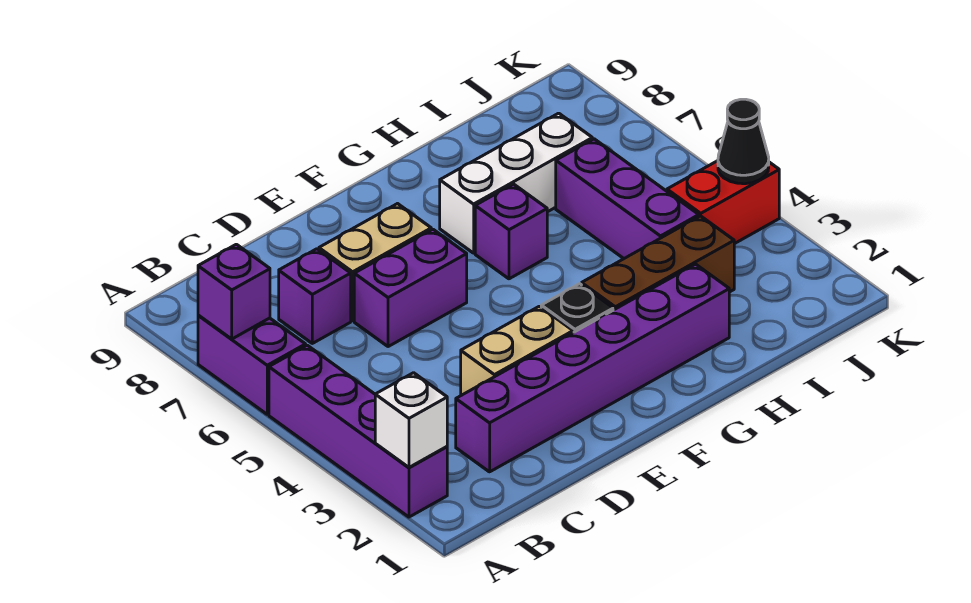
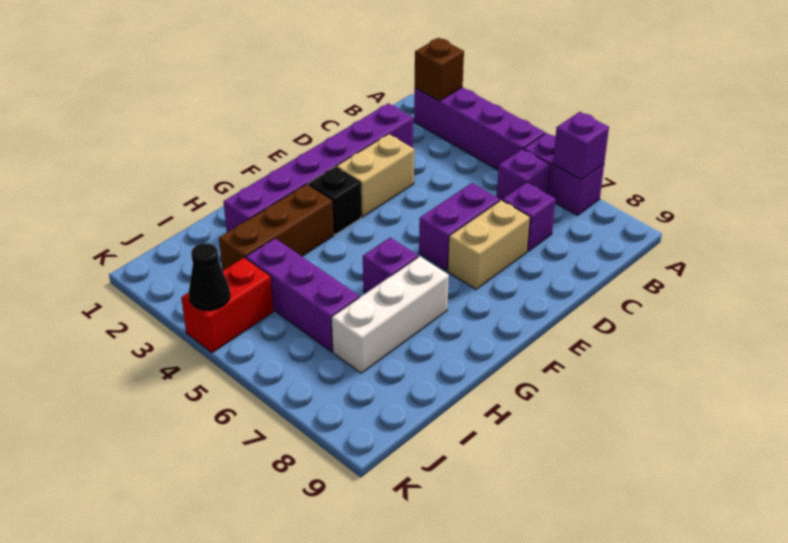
white brick A2 level 2 -> brown brick A2 level 2
none -> purple brick B6 level 1

